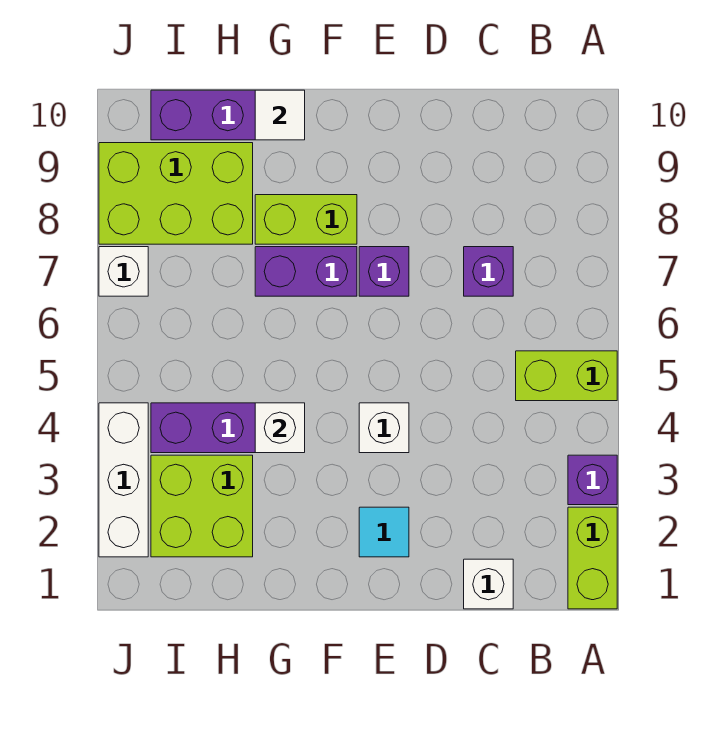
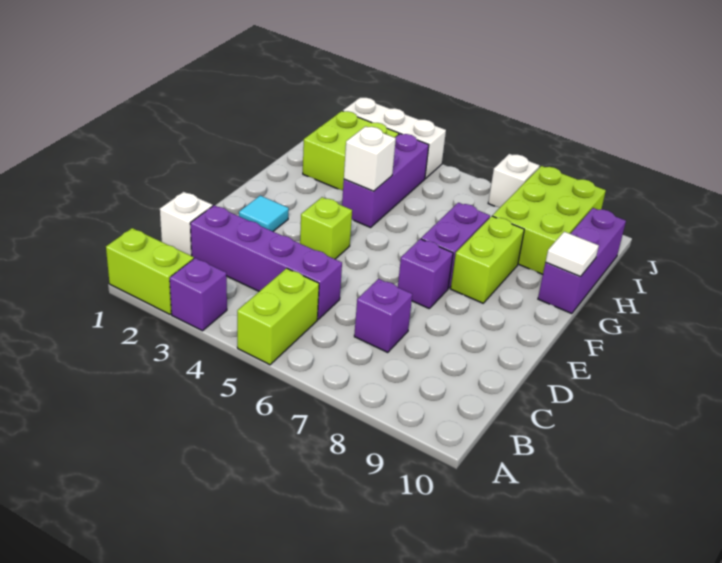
none -> purple brick C2:C5 level 1
white brick E4 level 1 -> lime brick E4 level 1

